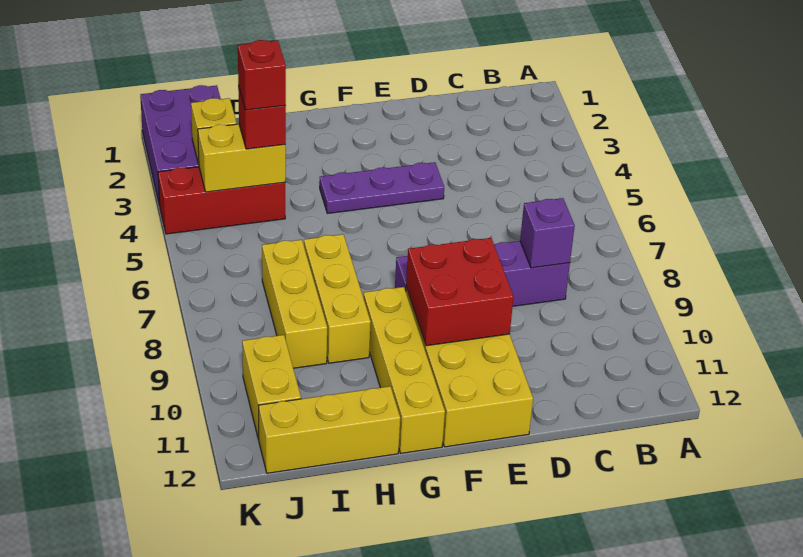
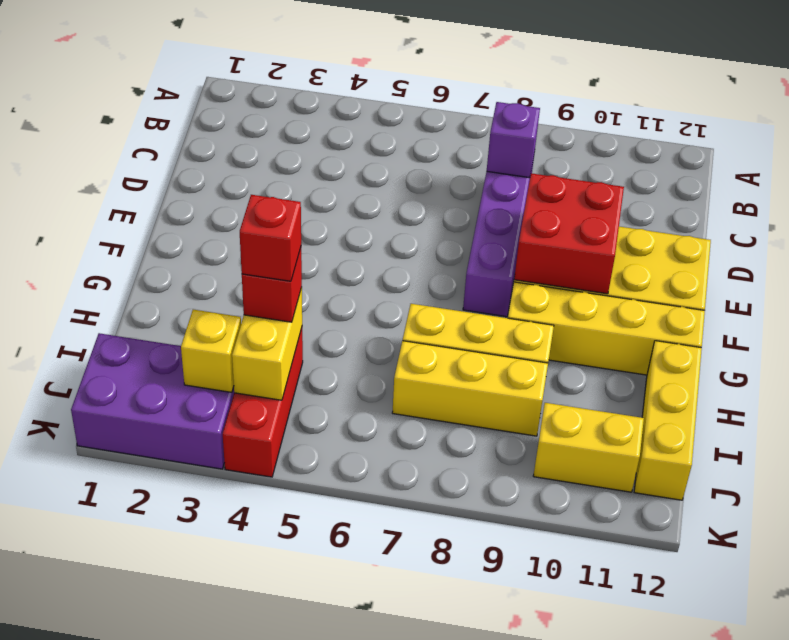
purple plate E4:G4 level 1 -> none

